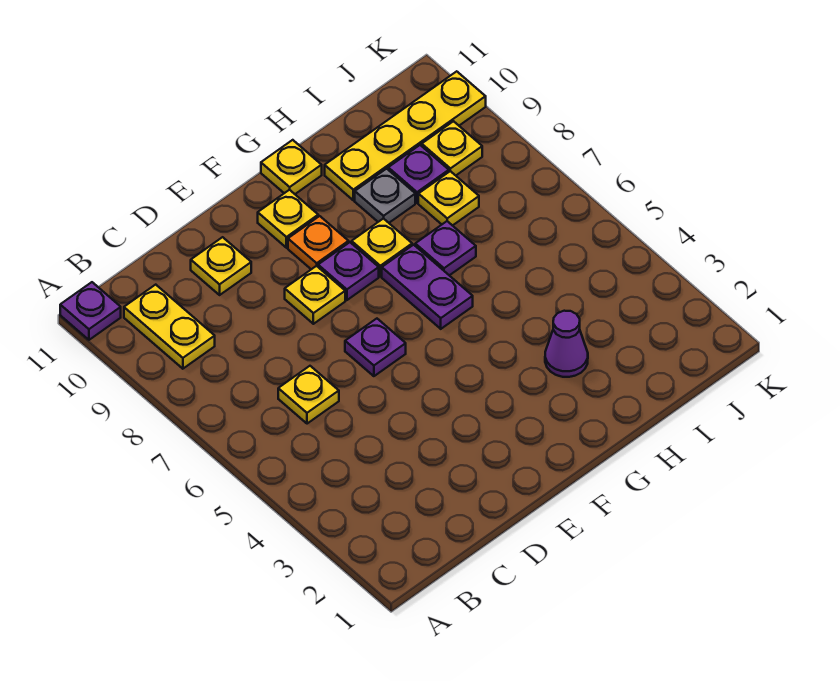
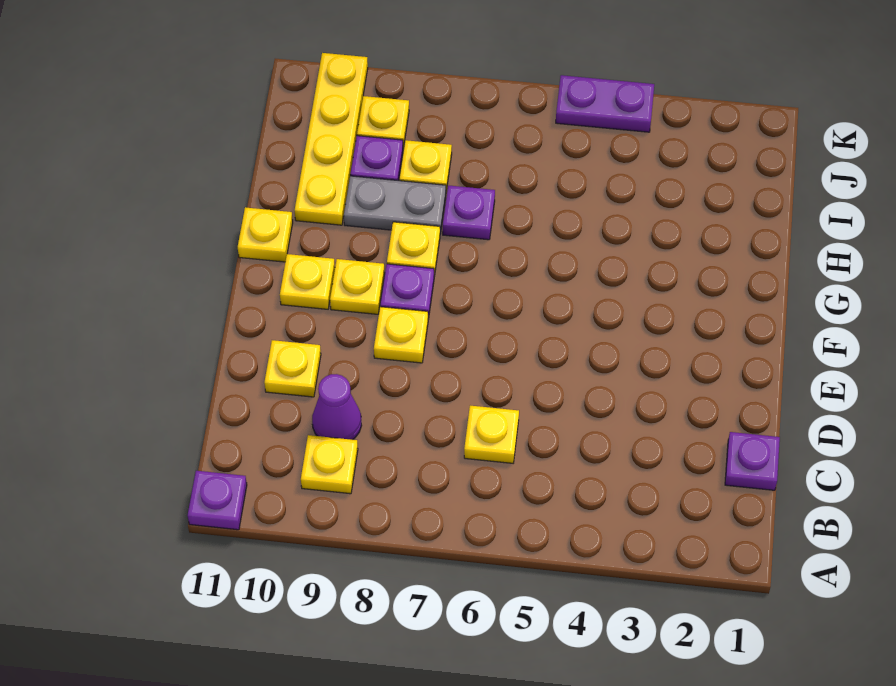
yellow plate B9:B10 level 1 -> yellow plate B9 level 1
purple plate E6 level 1 -> purple plate C1 level 1
orange plate F9 level 1 -> yellow plate F9 level 1
purple plate G6:G7 level 1 -> purple plate K4:K5 level 1
purple cone H3 level 1 -> purple cone C9 level 1
grey plate H9 level 1 -> grey plate H8:H9 level 1

